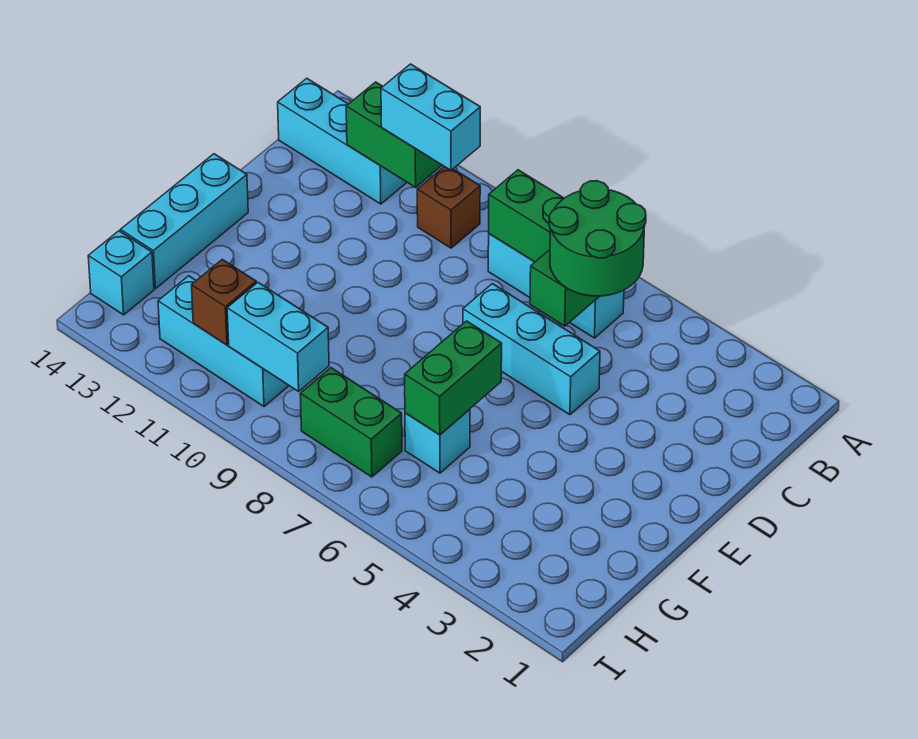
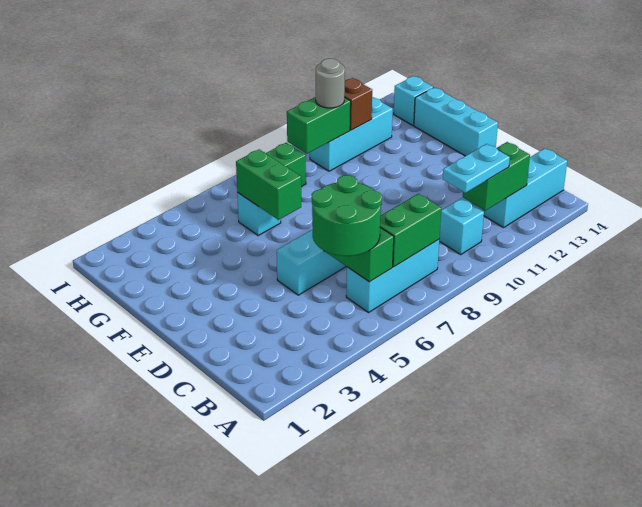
brown brick B10 level 1 -> cyan brick B10 level 1
cyan brick B10:B11 level 3 -> cyan plate B10:B11 level 3
cyan brick H9:H10 level 2 -> green brick H9:H10 level 2
none -> grey round brick H10 level 3

